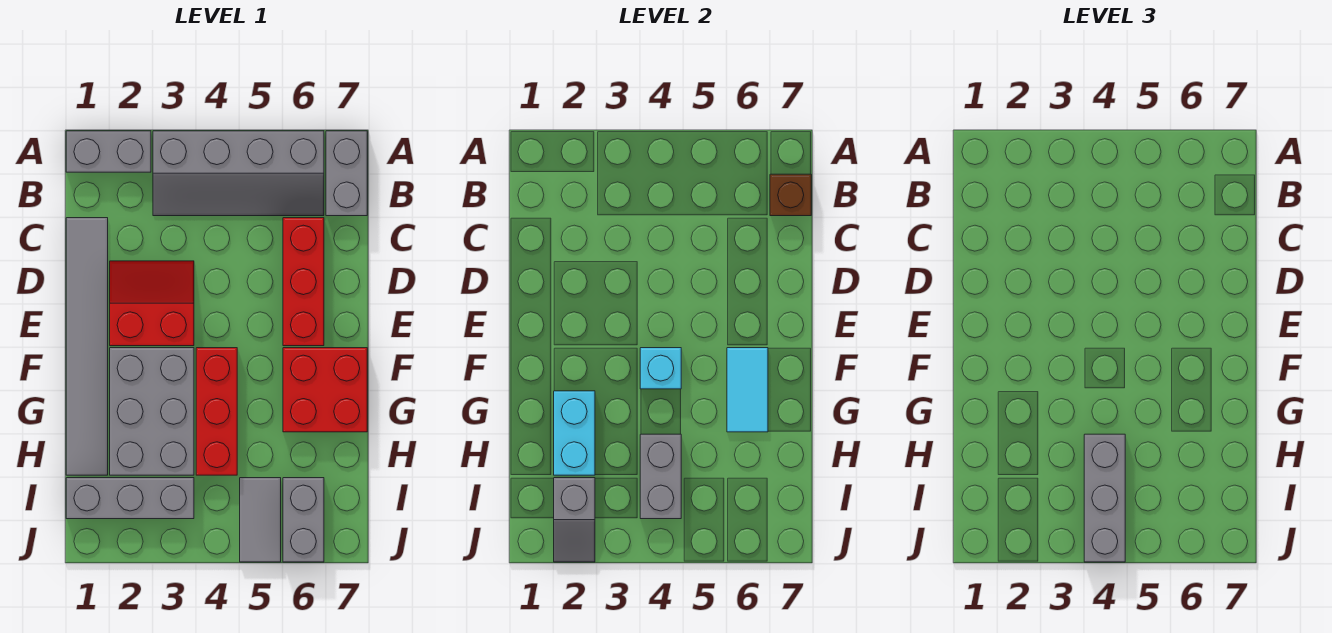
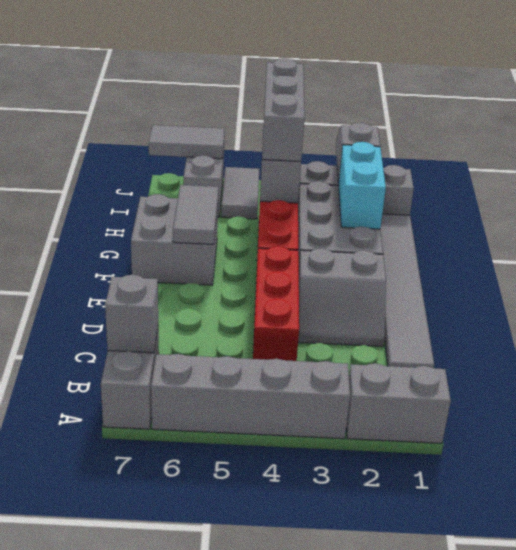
brown brick B7 level 2 -> grey brick B7 level 2
red brick C6:E6 level 1 -> red brick C4:E4 level 1
red slope D2:E3 level 1 top E -> grey slope D2:E3 level 1 top E
cyan brick F4 level 2 -> none
red brick F6:G7 level 1 -> grey brick F6:G7 level 1
cyan tile F6:G6 level 2 -> grey tile F6:G6 level 2
none -> grey tile J6:J7 level 2

